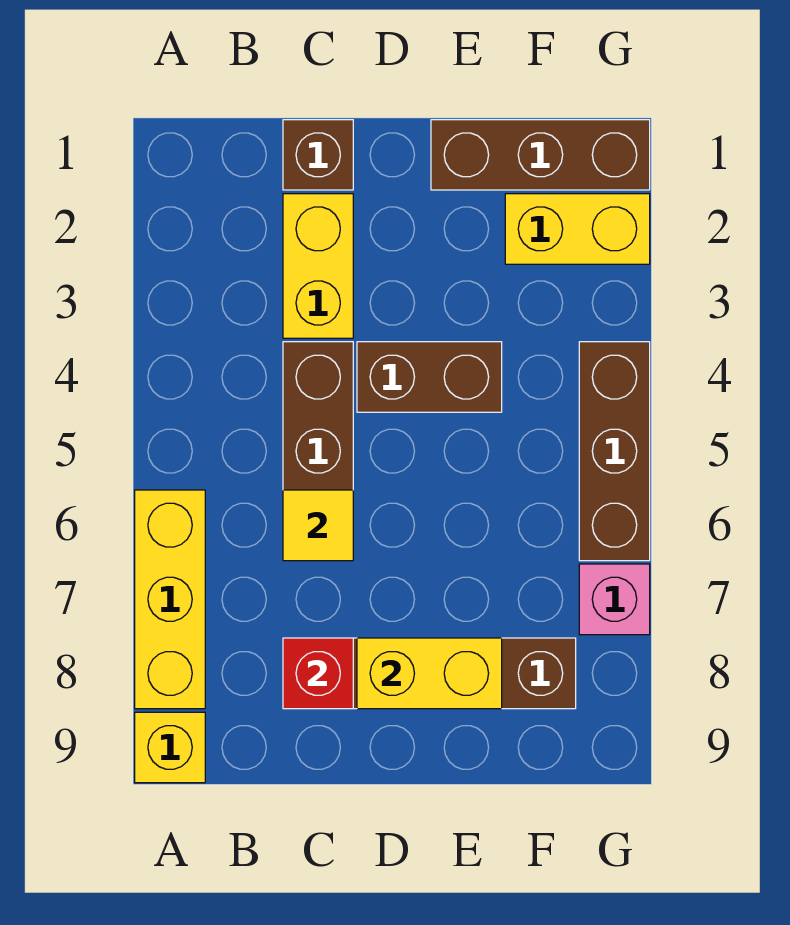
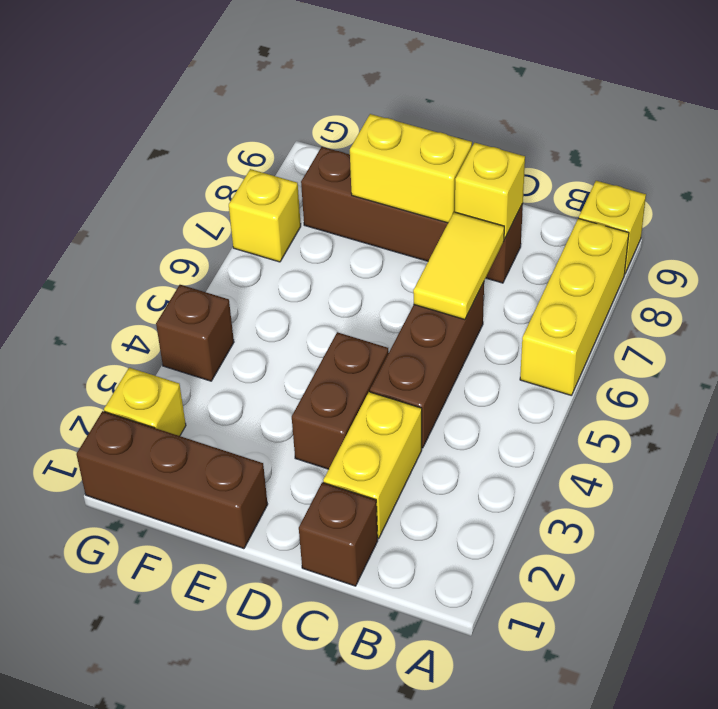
yellow tile C6 level 2 -> yellow tile C6:C7 level 2
red brick C8 level 2 -> yellow brick C8 level 2
brown brick D4:E4 level 1 -> brown brick D3:D4 level 1
yellow brick F2:G2 level 1 -> yellow brick G2 level 1
brown brick G4:G6 level 1 -> brown brick G4 level 1
pink brick G7 level 1 -> yellow brick G7 level 1

